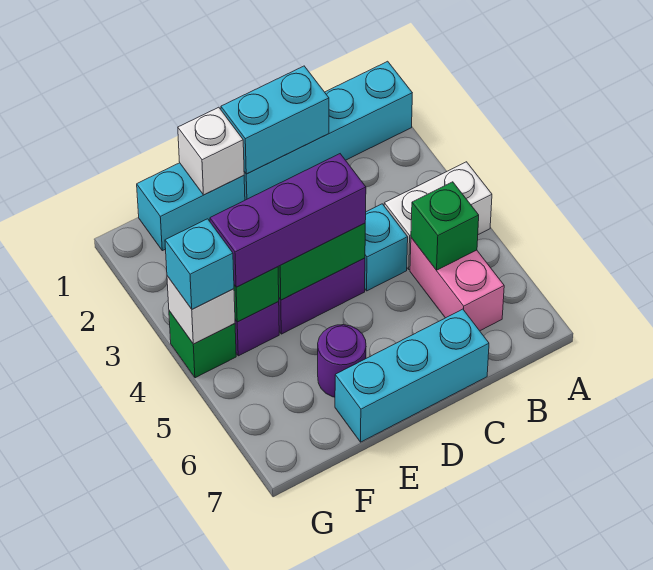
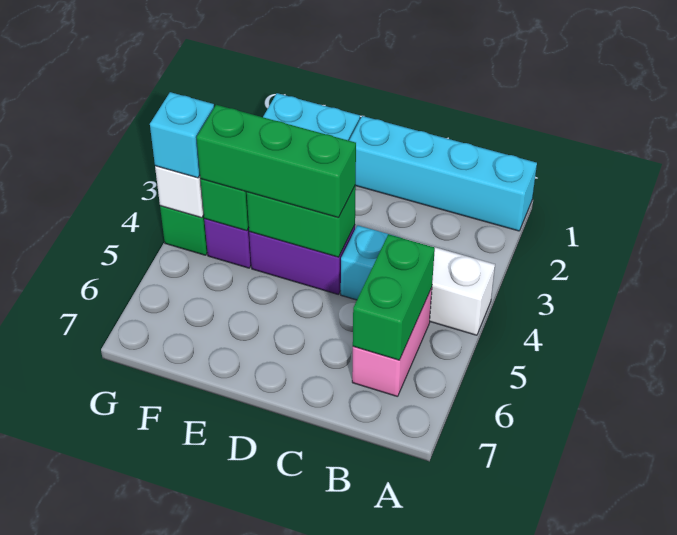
green brick B5 level 2 -> green brick B5:B6 level 2
cyan brick C1:D1 level 2 -> none
cyan brick C7:E7 level 1 -> none
purple brick D4:F4 level 3 -> green brick D4:F4 level 3
white brick E1 level 2 -> none
purple round brick E6 level 1 -> none

